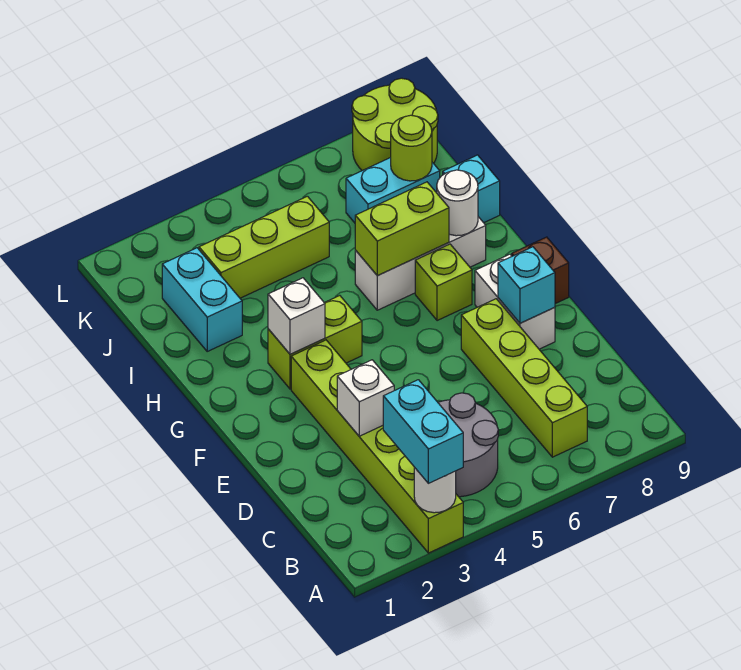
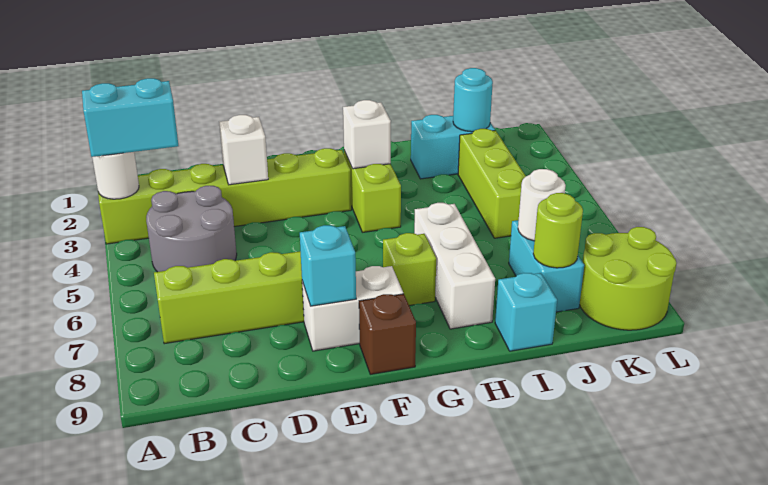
lime brick H6:H7 level 2 -> none
white round brick H8 level 2 -> white round brick J7 level 2
none -> cyan round brick J2 level 2

